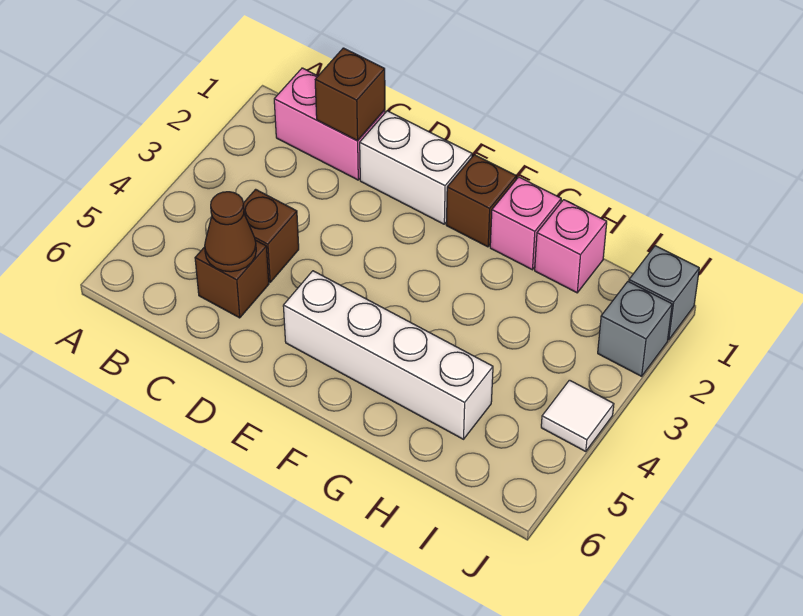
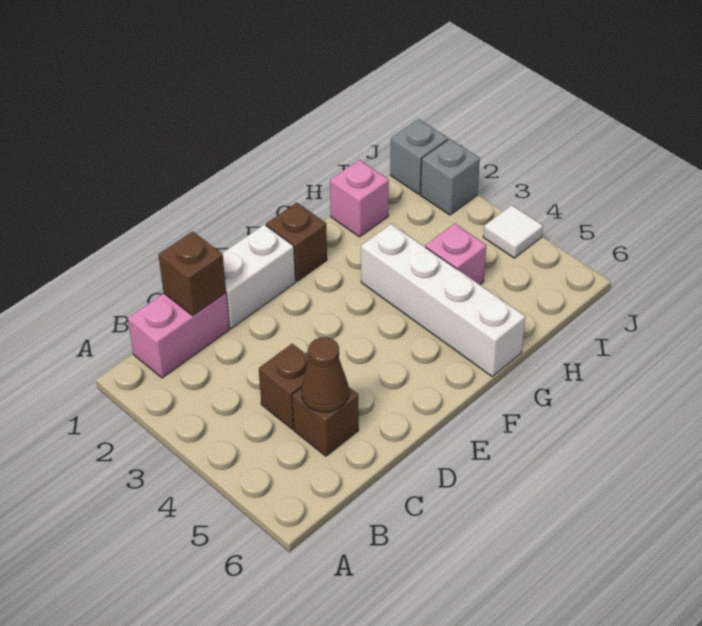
white brick E5:H5 level 1 -> white brick G3:G6 level 1
pink brick G1 level 1 -> pink brick H4 level 1

